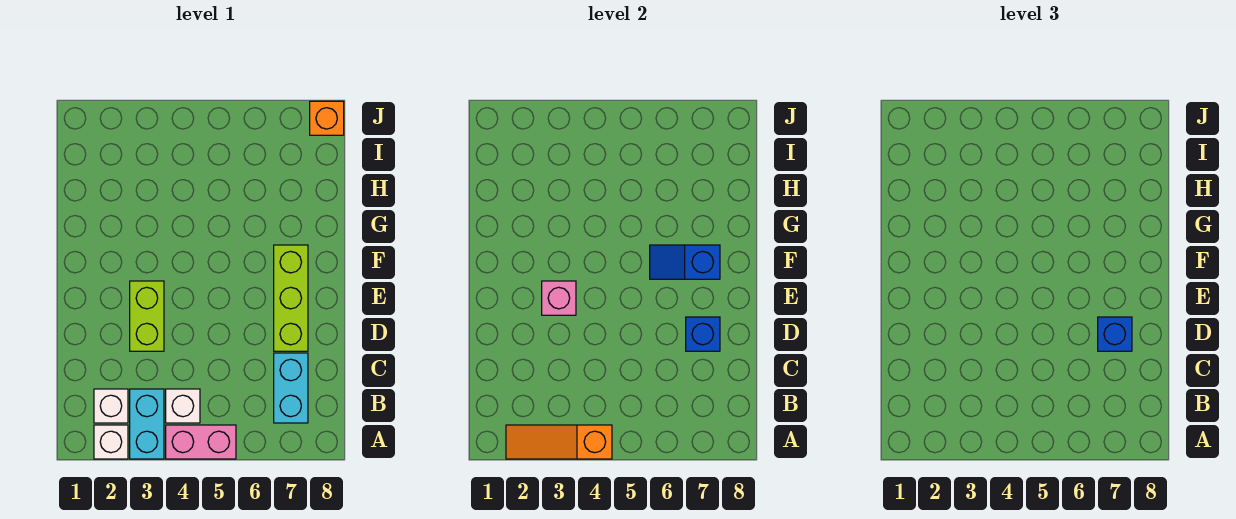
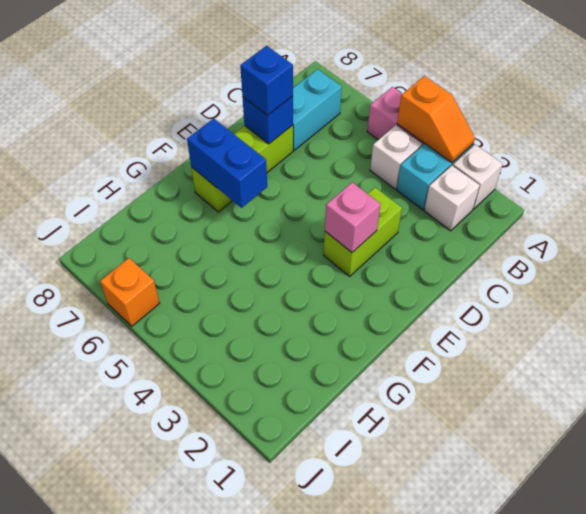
orange slope A2:A4 level 2 top 4 -> orange slope A3:A4 level 2 top 4
blue slope F6:F7 level 2 top 7 -> blue brick F6:F7 level 2
orange brick J8 level 1 -> orange brick J6 level 1

